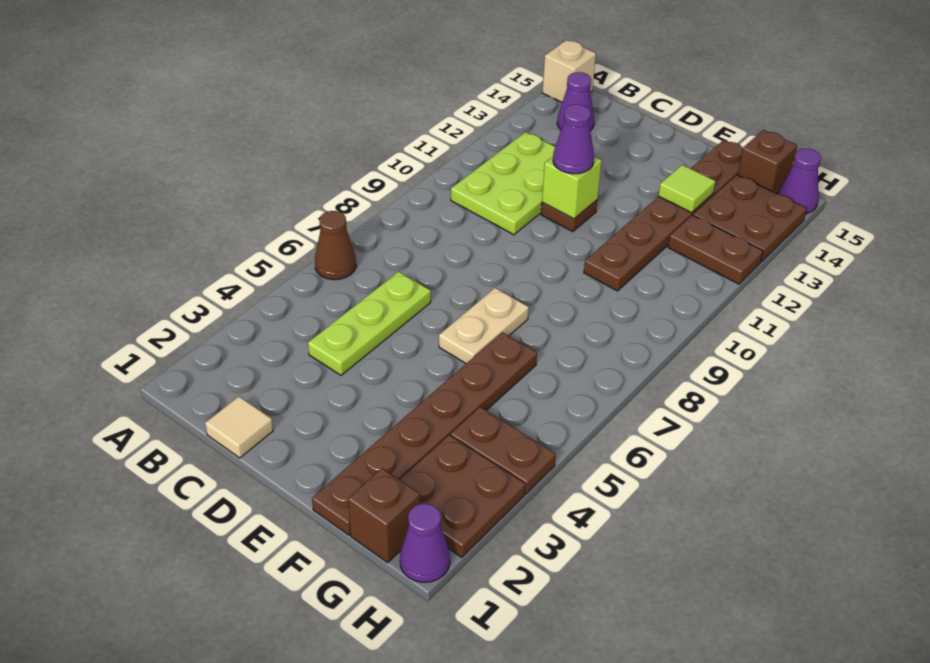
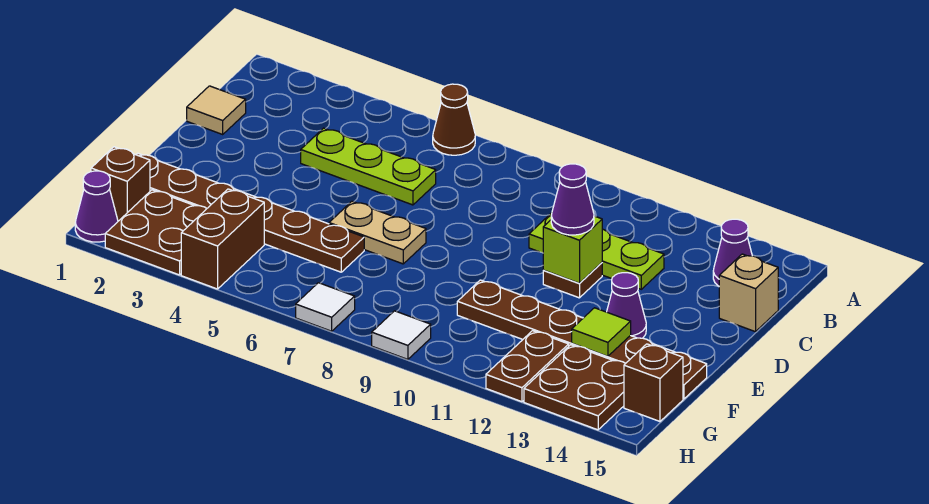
tan brick A15 level 1 -> tan brick C15 level 1
lime plate B10:C12 level 1 -> lime plate C10:C12 level 1
brown plate G4:H4 level 1 -> brown brick G4:H4 level 1
none -> white tile H7 level 1
none -> white tile H9 level 1
purple cone H15 level 1 -> purple cone E13 level 1

